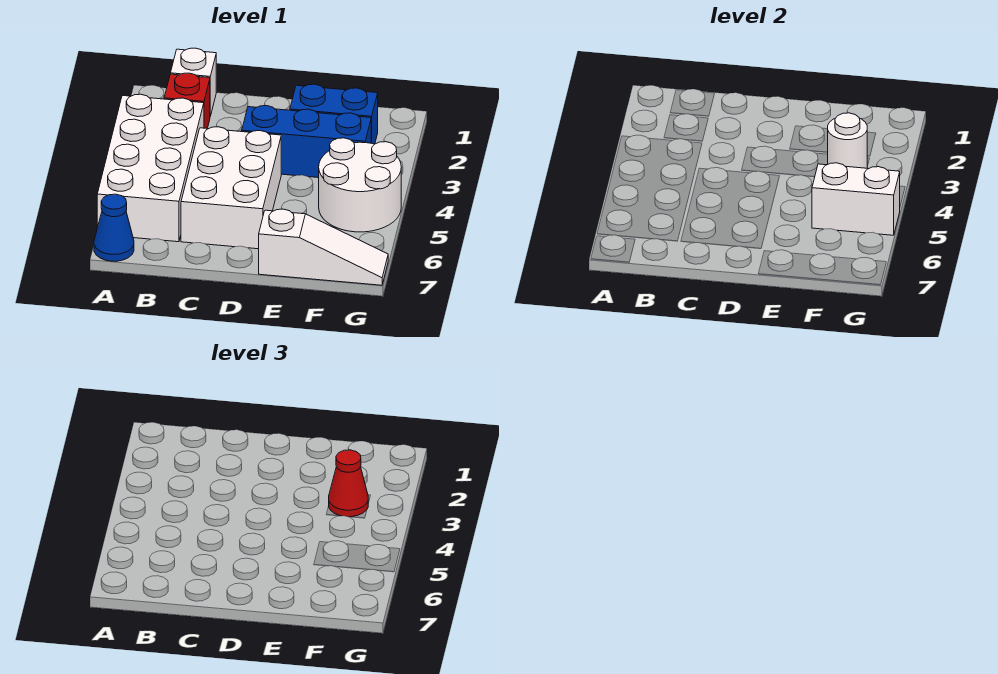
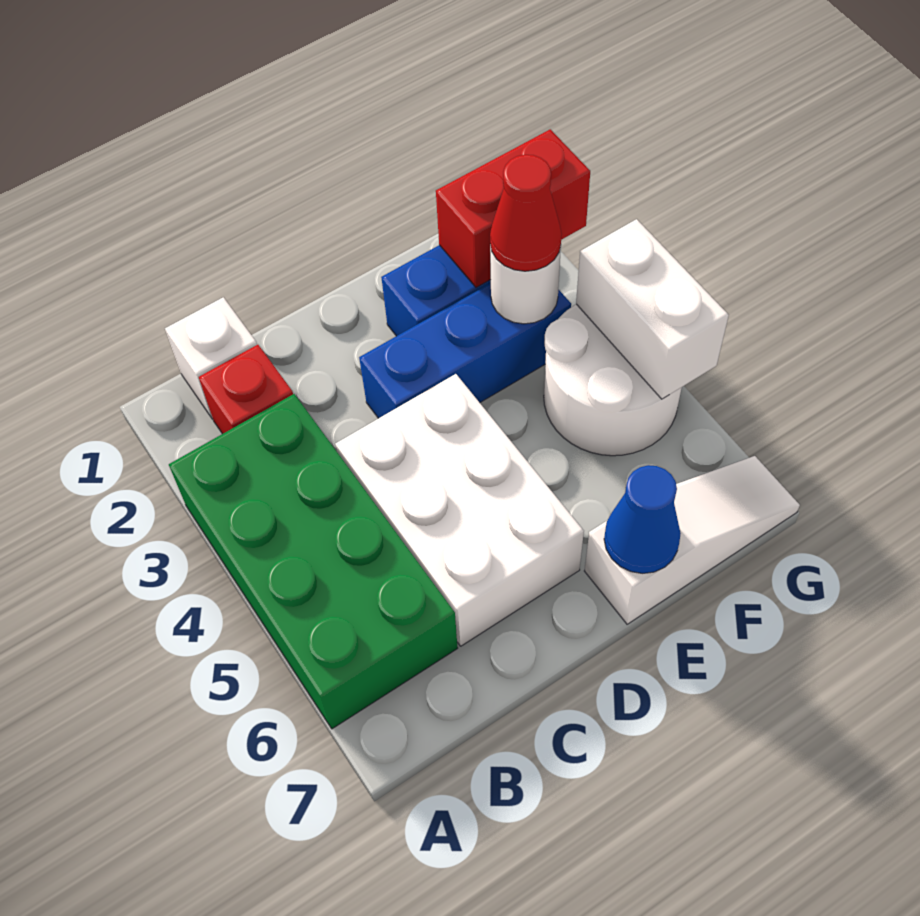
white brick A3:B6 level 1 -> green brick A3:B6 level 1
blue cone A7 level 1 -> blue cone E7 level 2
none -> red brick F2:G2 level 2
white brick F5:G5 level 2 -> white brick G4:G5 level 2

